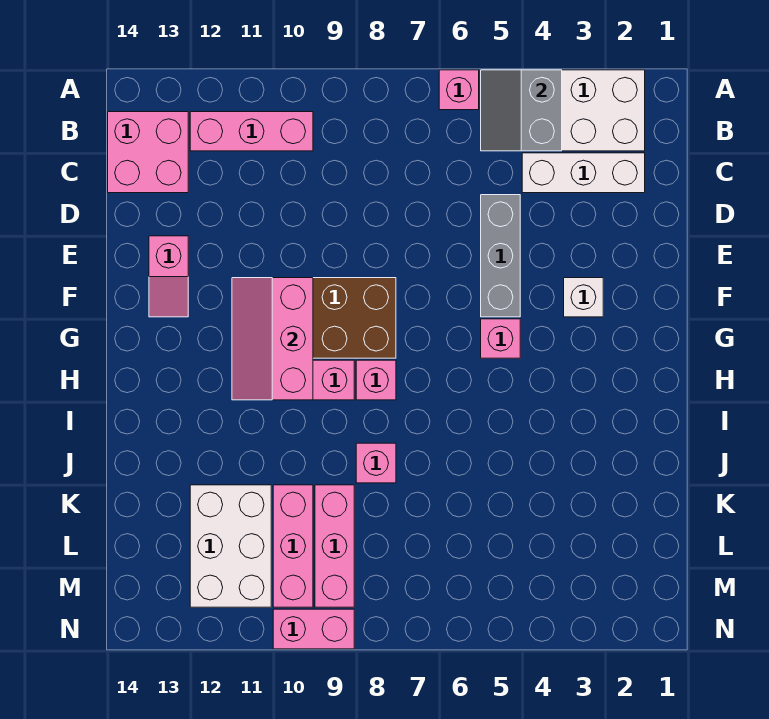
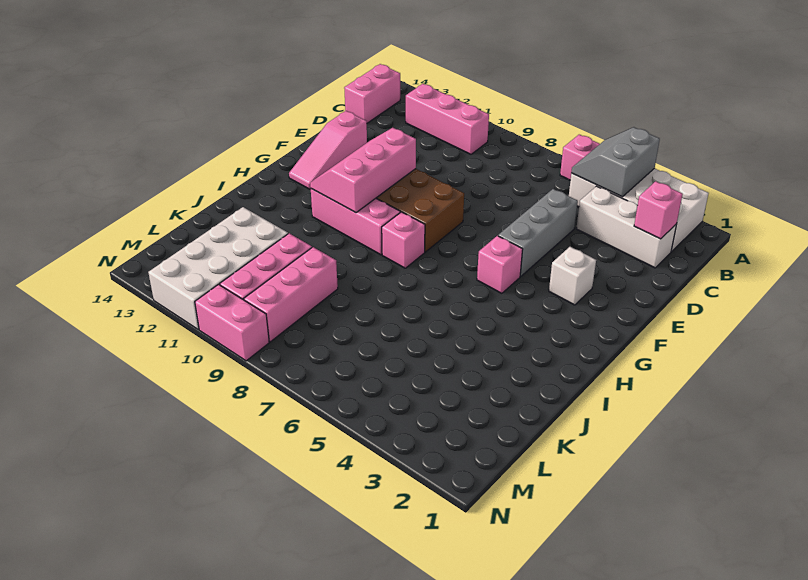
pink brick B13:C14 level 1 -> pink brick B14:C14 level 1
pink slope E13:F13 level 1 top E -> pink slope E13:G13 level 1 top E
pink brick J8 level 1 -> pink brick C2 level 2
white brick K11:M12 level 1 -> white brick K11:N12 level 1

